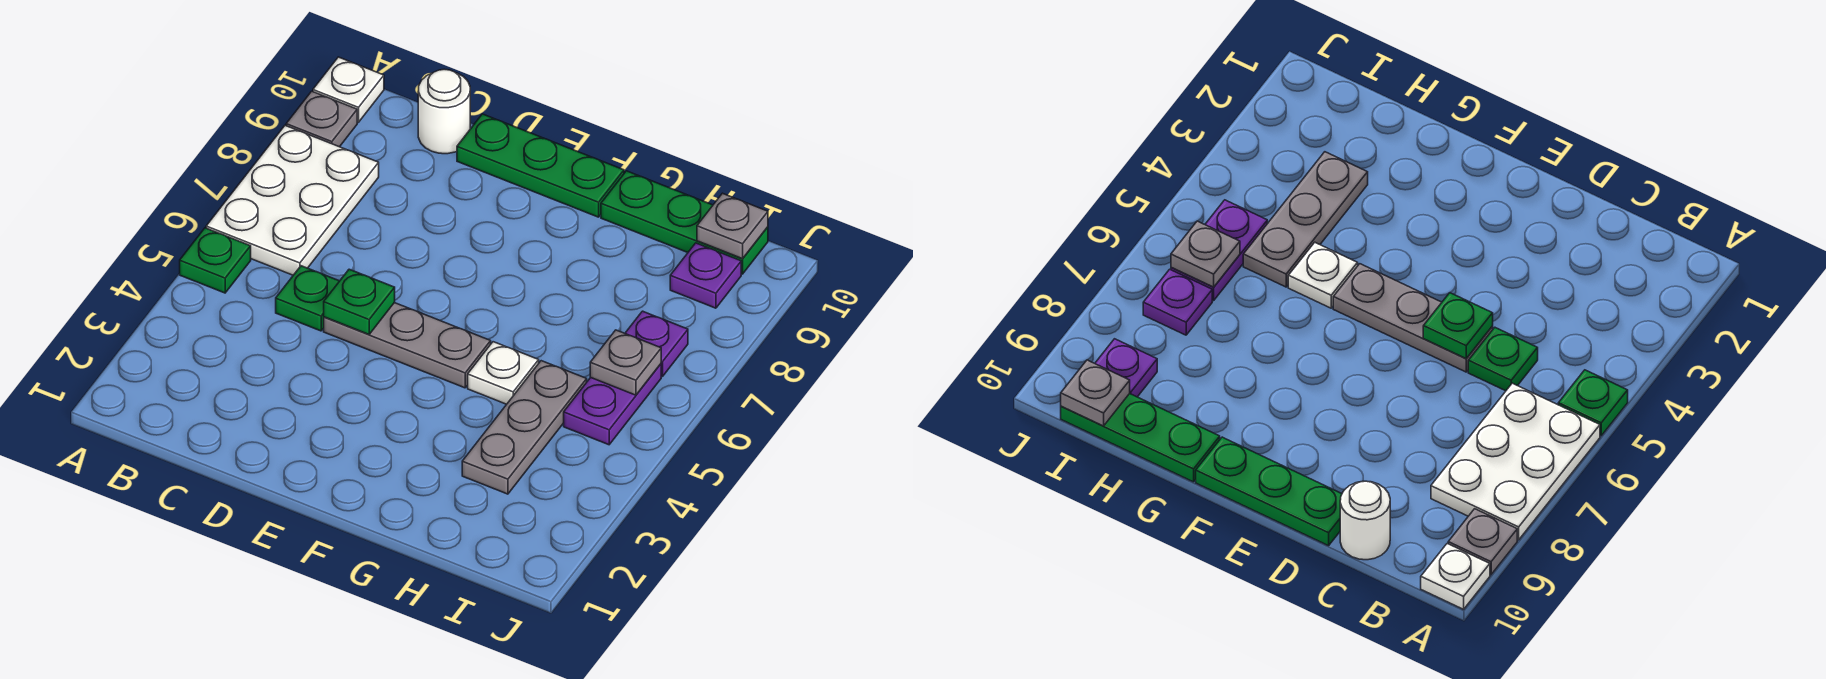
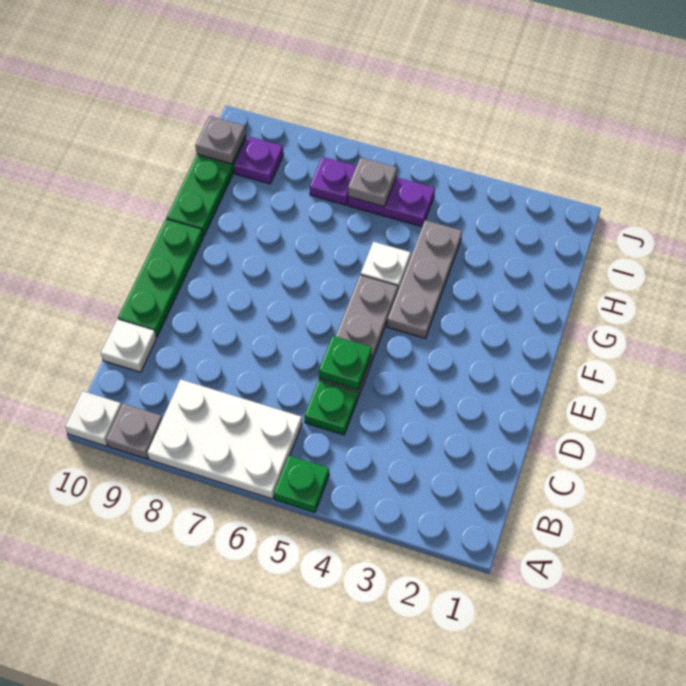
white round brick C10 level 1 -> white plate C10 level 1
grey plate H3:H5 level 1 -> grey plate F4:H4 level 1

